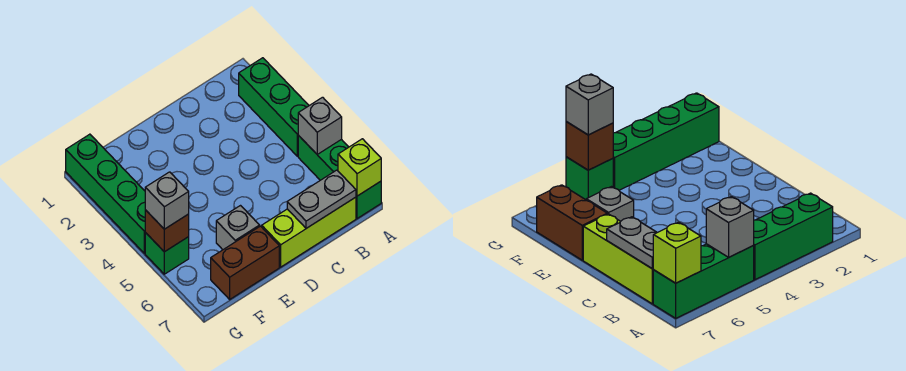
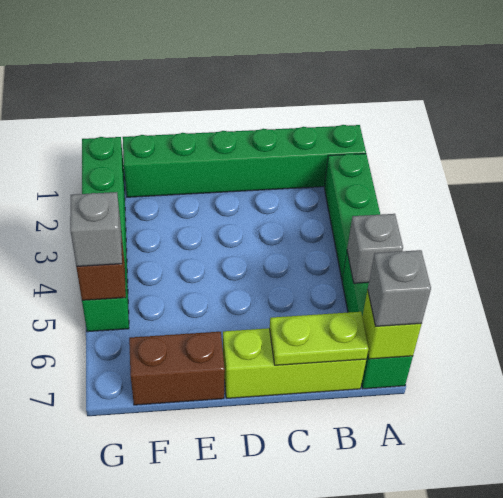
none -> green brick A1:F1 level 1
grey plate B7:C7 level 2 -> lime plate B7:C7 level 2
grey brick E6 level 1 -> grey brick A7 level 3

